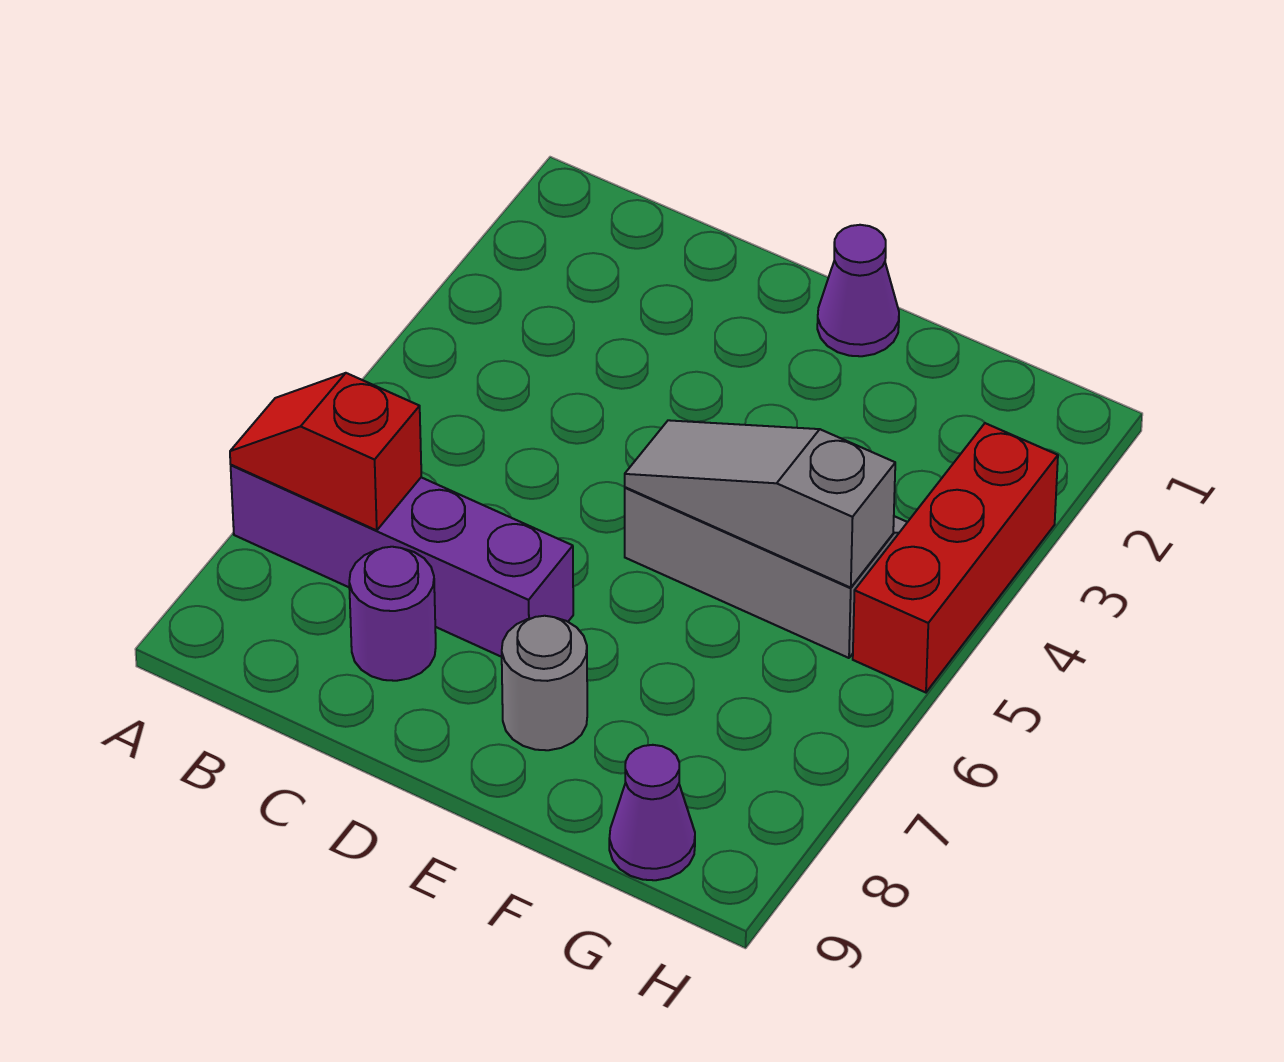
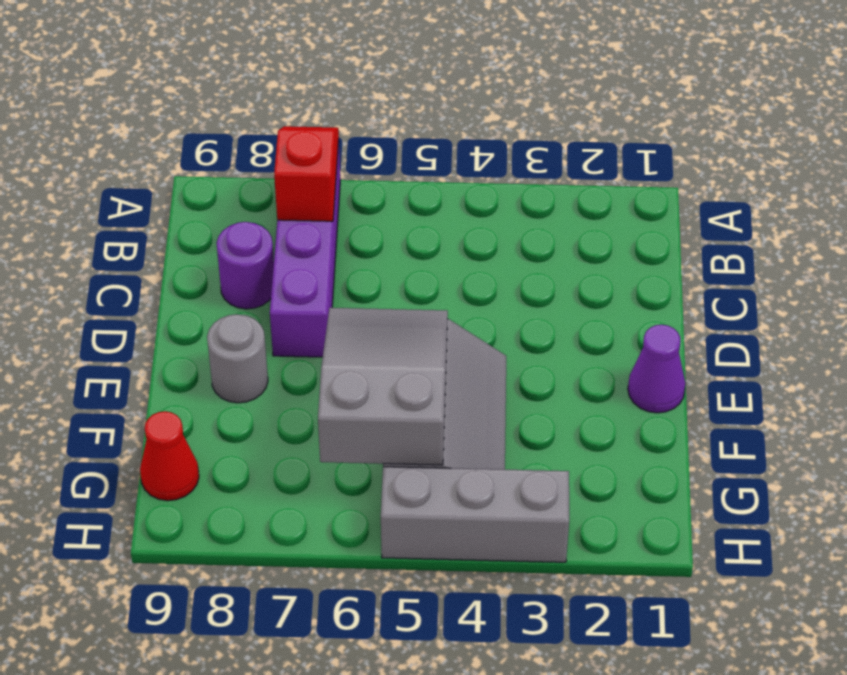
grey slope E5:G5 level 2 top G -> grey slope E5:G6 level 2 top G
purple cone G9 level 1 -> red cone G9 level 1
red brick H3:H5 level 1 -> grey brick H3:H5 level 1

